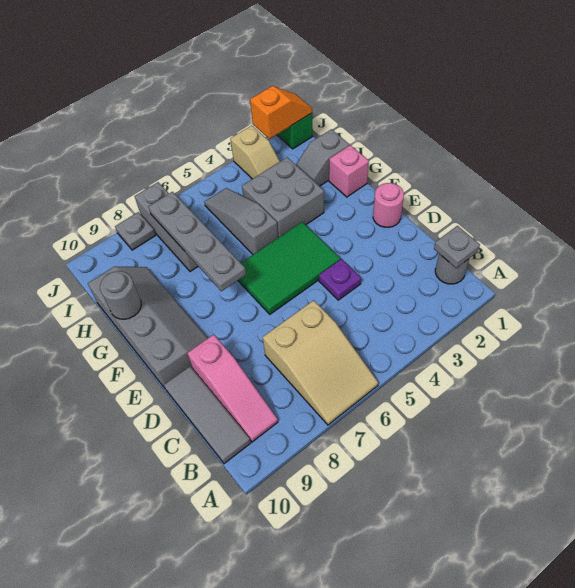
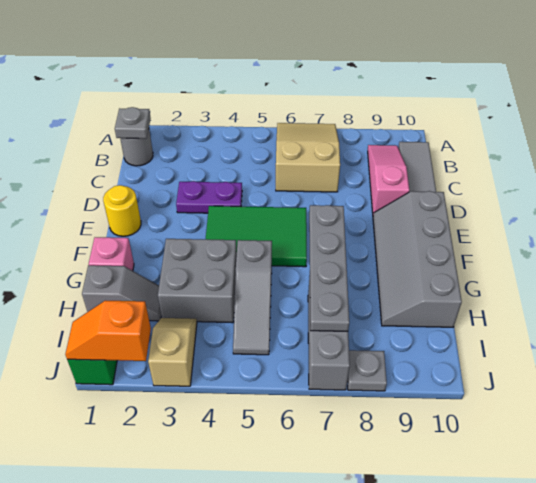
purple plate D4 level 1 -> purple plate D3:D4 level 1
pink round brick E1 level 1 -> yellow round brick E1 level 1
grey round brick G10 level 2 -> none

